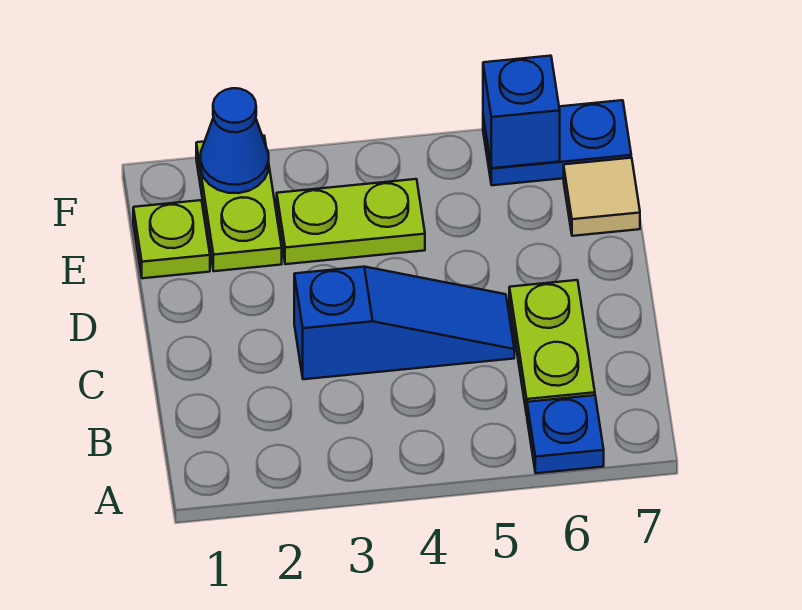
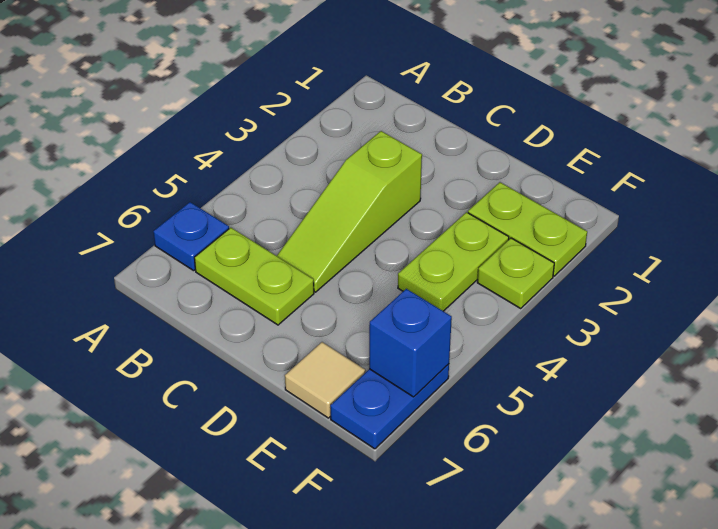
blue slope C3:C5 level 1 top 3 -> lime slope C3:C5 level 1 top 3
lime plate E1 level 1 -> lime plate F3 level 1
blue cone F2 level 2 -> none

